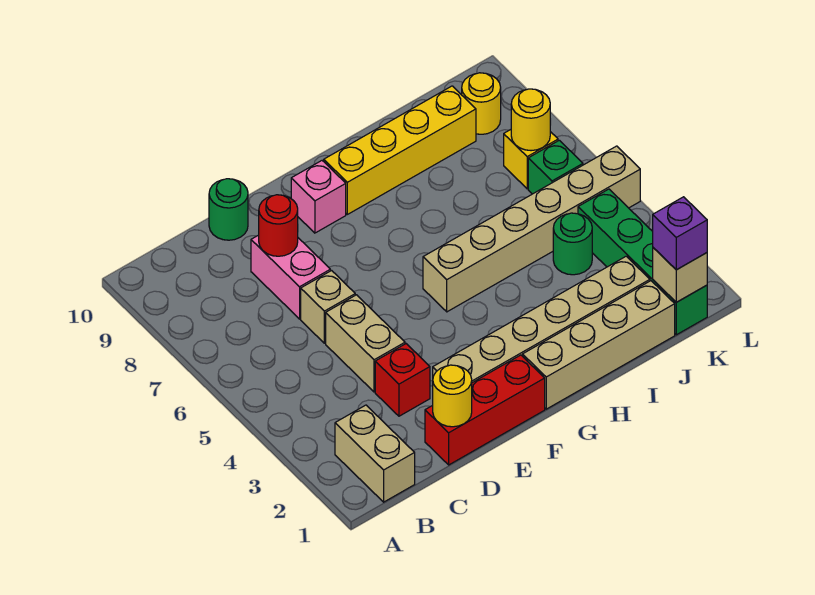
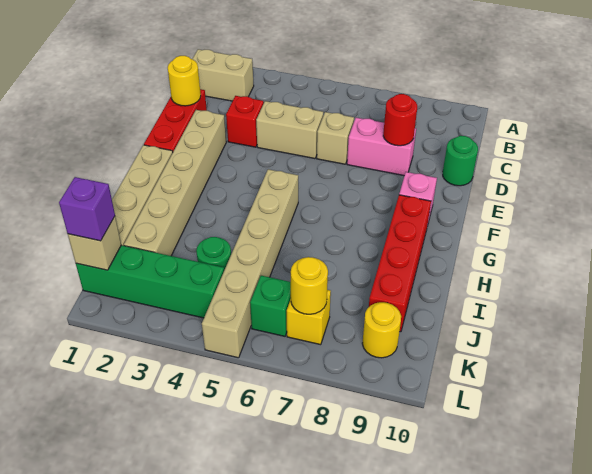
yellow brick G9:J9 level 1 -> red brick G9:J9 level 1

